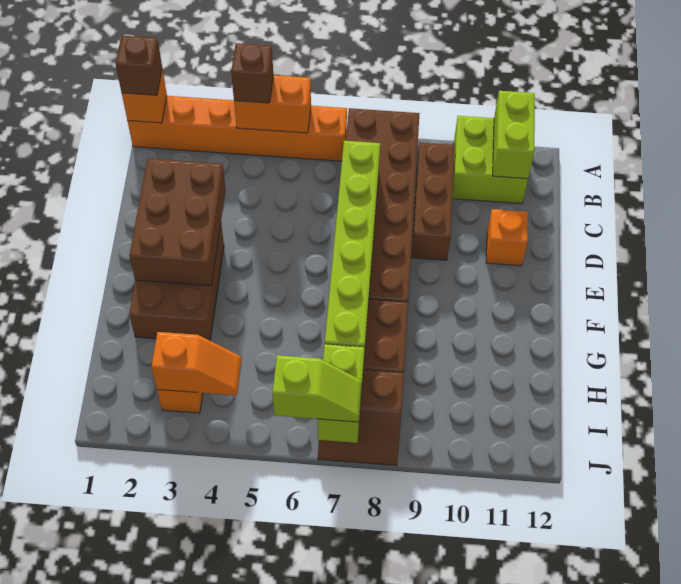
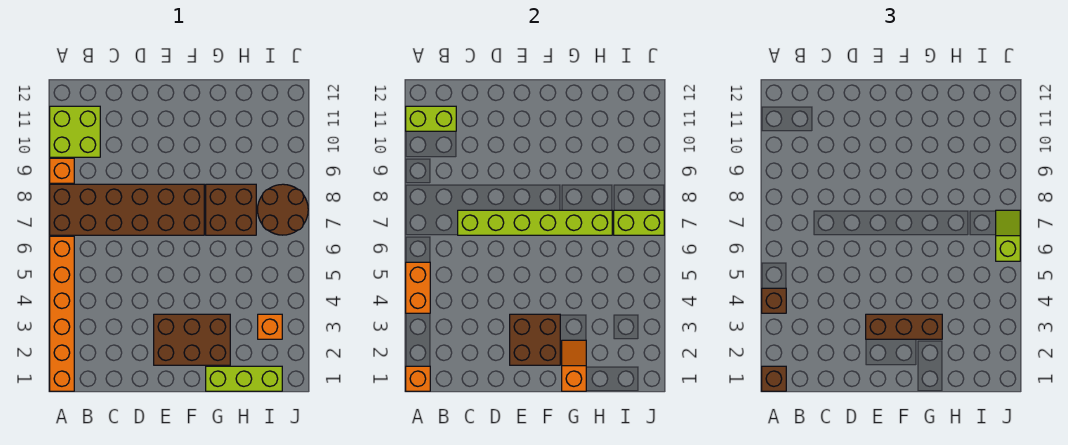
brown brick B9:D9 level 1 -> brown brick E3:G3 level 3
brown brick D2:F3 level 2 -> brown brick E2:F3 level 2
orange brick D11 level 1 -> orange brick A9 level 1
none -> lime brick G1:I1 level 1
orange slope I3:I4 level 2 top 3 -> orange slope G1:G2 level 2 top 1
brown slope I7:J8 level 1 top I -> brown round brick I7:J8 level 1

